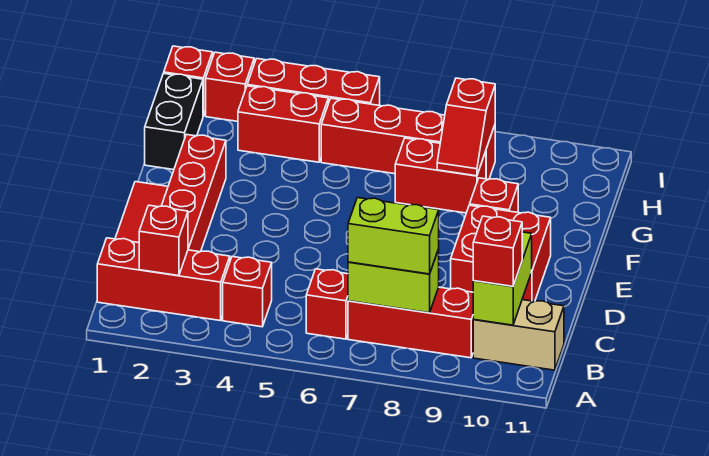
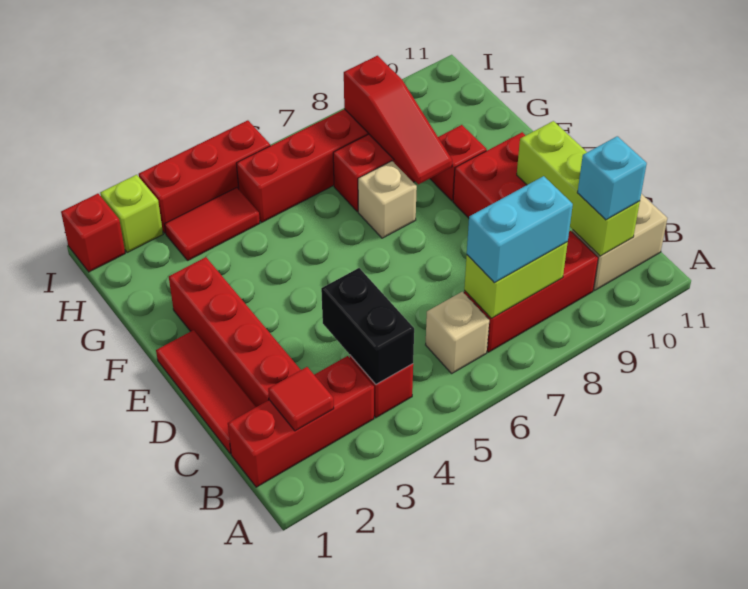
red brick B2 level 2 -> red tile B2 level 2
red brick B6 level 1 -> tan brick B6 level 1
lime brick B7:B8 level 3 -> cyan brick B7:B8 level 3
lime brick B10:C10 level 2 -> lime brick B10:D10 level 2
red brick B10 level 3 -> cyan brick B10 level 3
none -> tan brick F7 level 1
black brick G1:H1 level 1 -> black brick B4:C4 level 2
red slope G8:H8 level 2 top H -> red slope F8:H8 level 2 top H
red brick H3:H4 level 1 -> red tile H3:H4 level 1
red brick I2 level 1 -> lime brick I2 level 1

